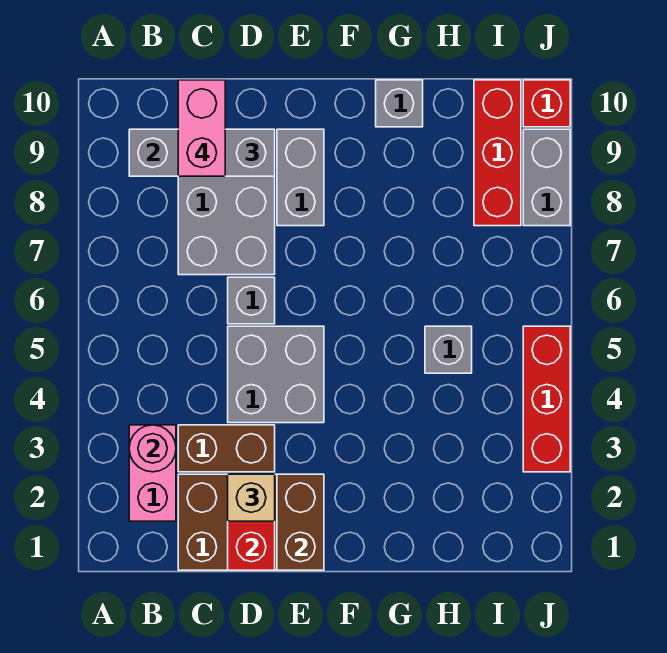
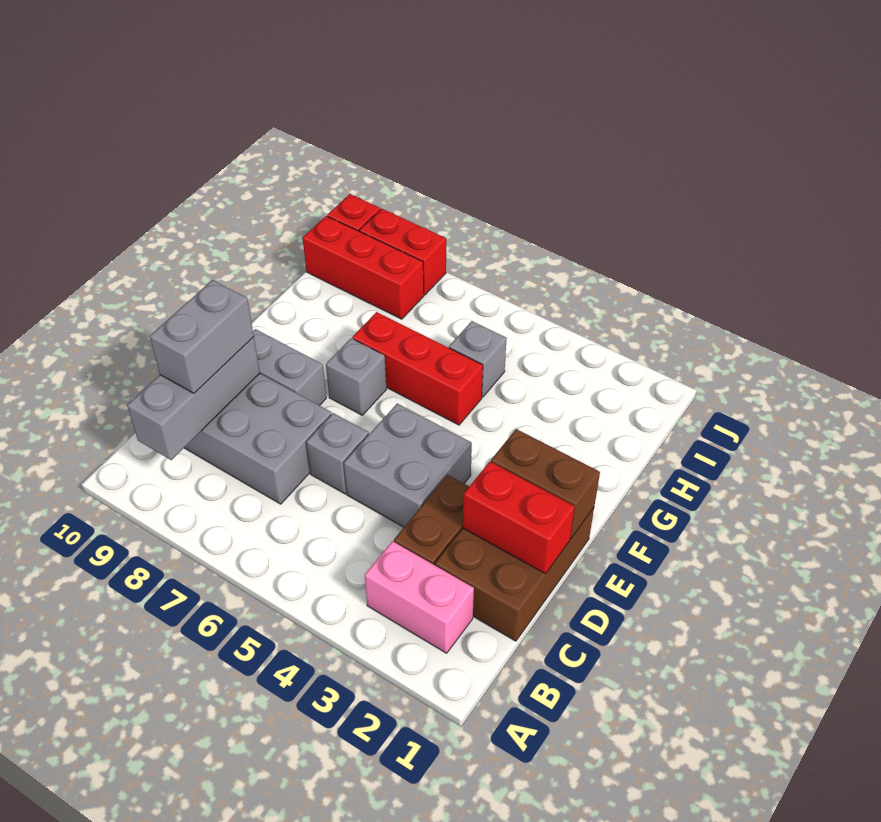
pink round brick B3 level 2 -> none
pink brick C9:C10 level 4 -> none
tan brick D2 level 3 -> none
grey brick G10 level 1 -> grey brick F7 level 1
red brick J3:J5 level 1 -> red brick G5:G7 level 1
grey brick J8:J9 level 1 -> red brick J8:J9 level 1

